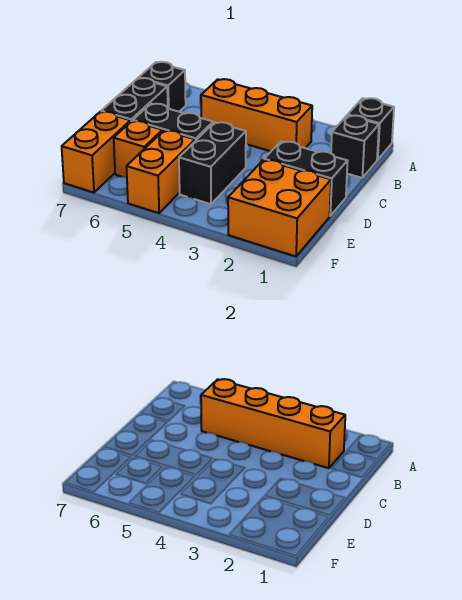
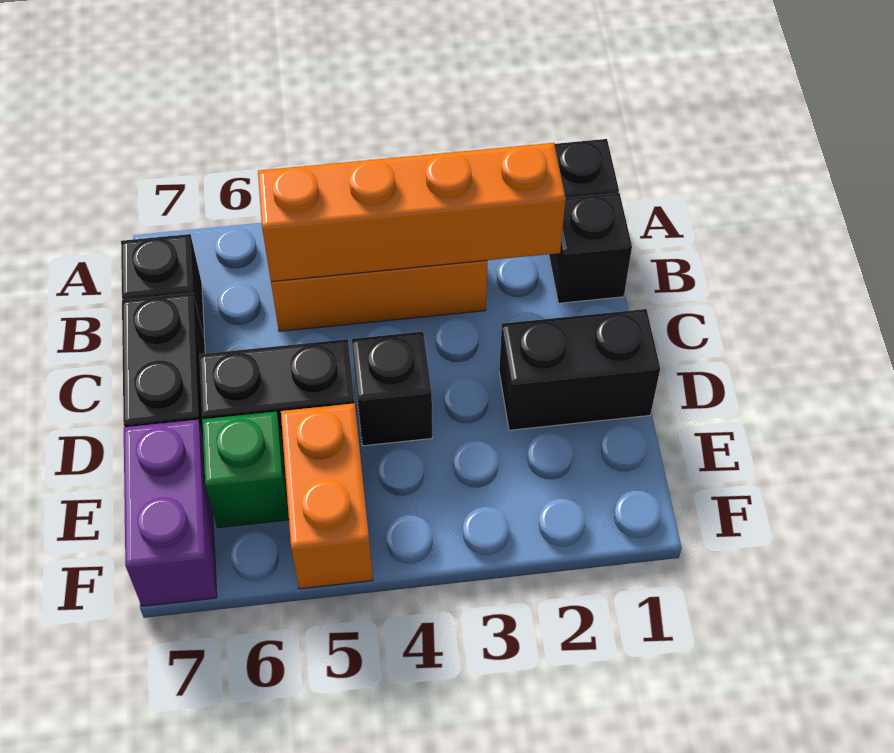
black brick D4:E4 level 1 -> black brick D4 level 1
orange brick E1:F2 level 1 -> none
orange brick E6 level 1 -> green brick E6 level 1
orange brick E7:F7 level 1 -> purple brick E7:F7 level 1

